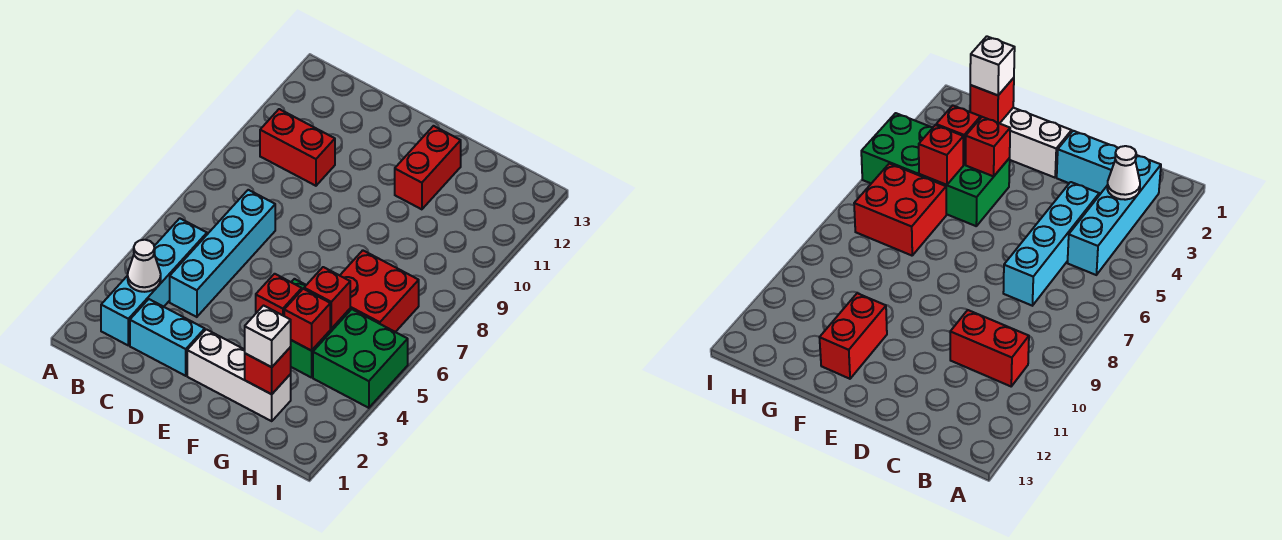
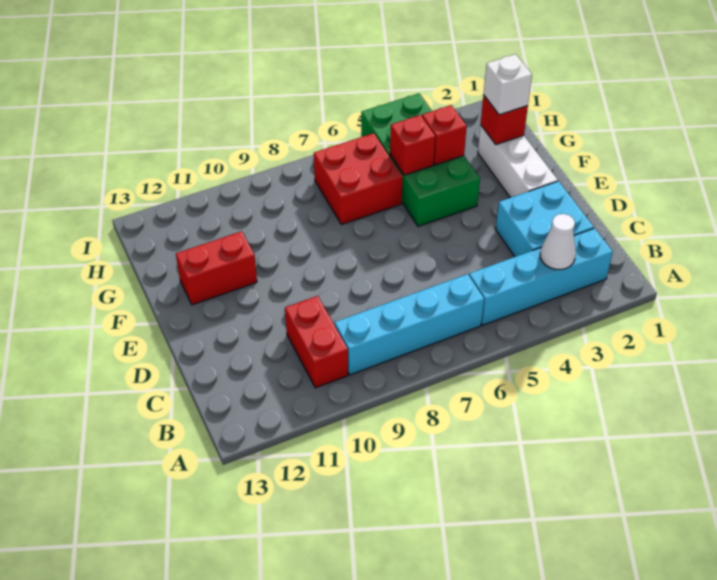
cyan brick C2:D2 level 1 -> cyan brick C2:D3 level 1
cyan brick C4:C7 level 1 -> cyan brick B6:B9 level 1
red brick F4 level 2 -> none

